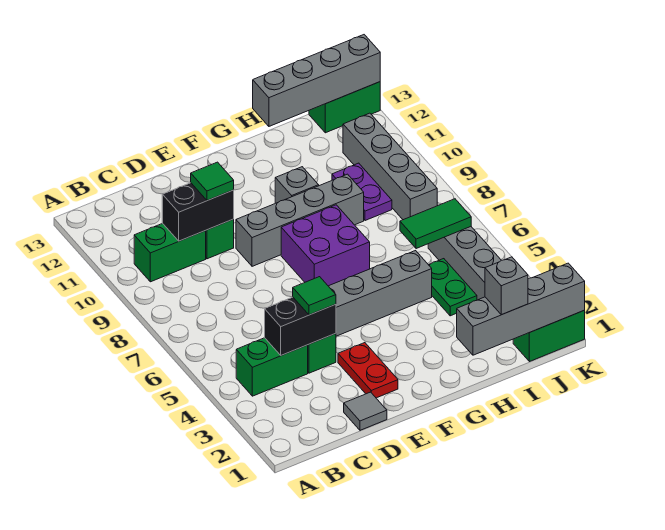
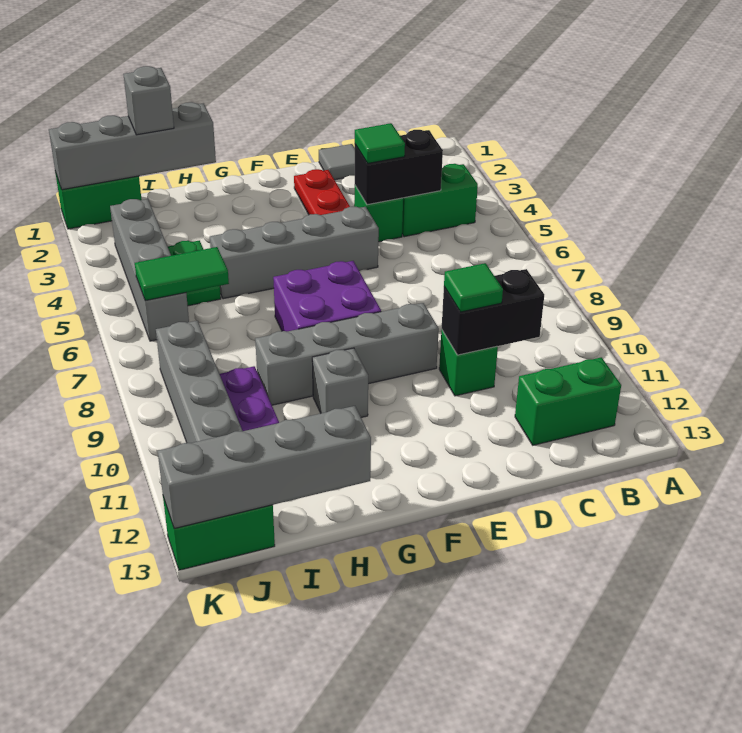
green brick B10:C10 level 1 -> green brick B12:C12 level 1

